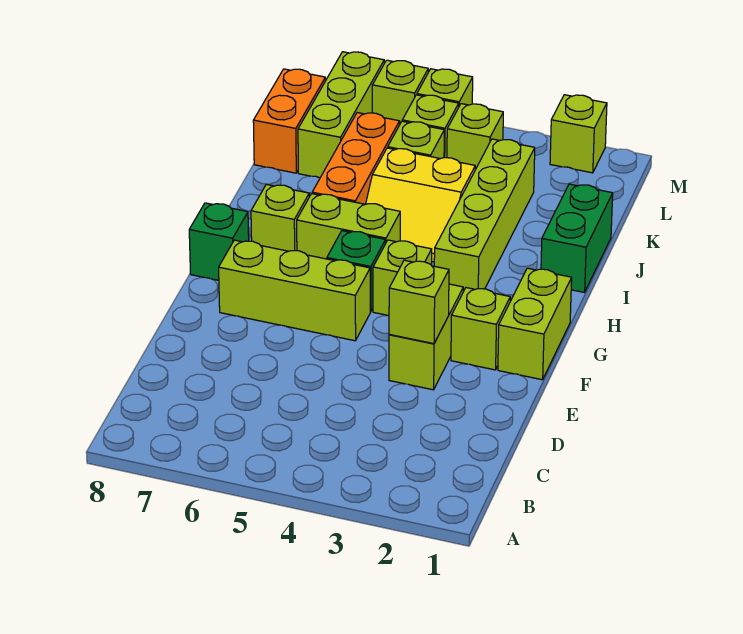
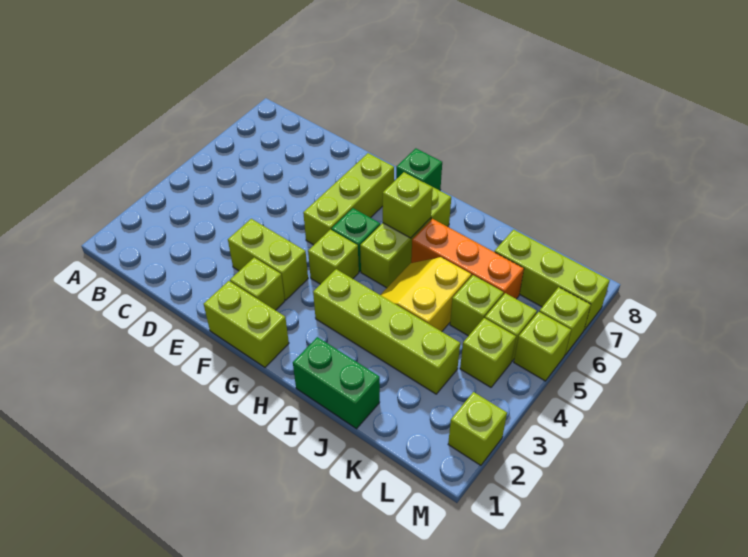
lime brick E3 level 2 -> lime brick H6 level 2
orange brick K8:L8 level 1 -> none

